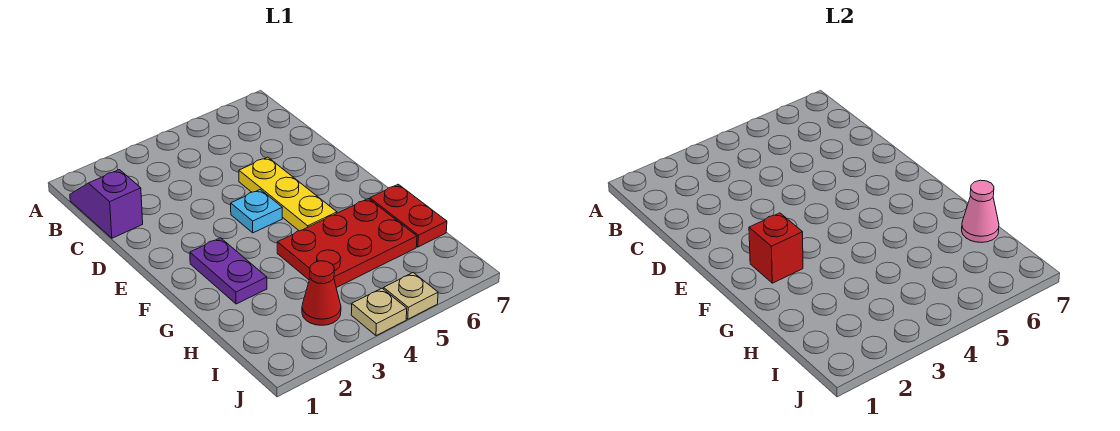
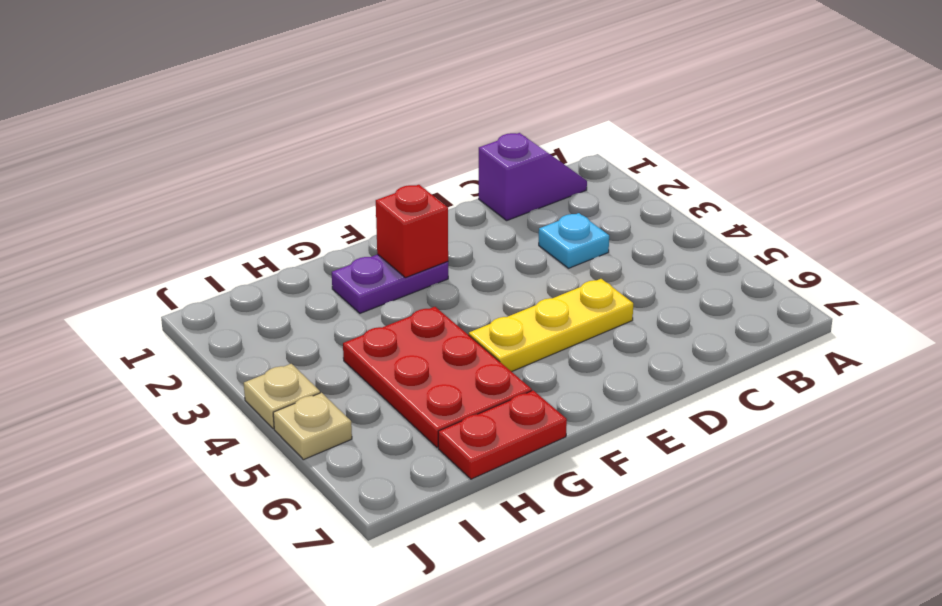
cyan plate E4 level 1 -> cyan plate C3 level 1
pink cone H7 level 2 -> none
red cone I3 level 1 -> none

